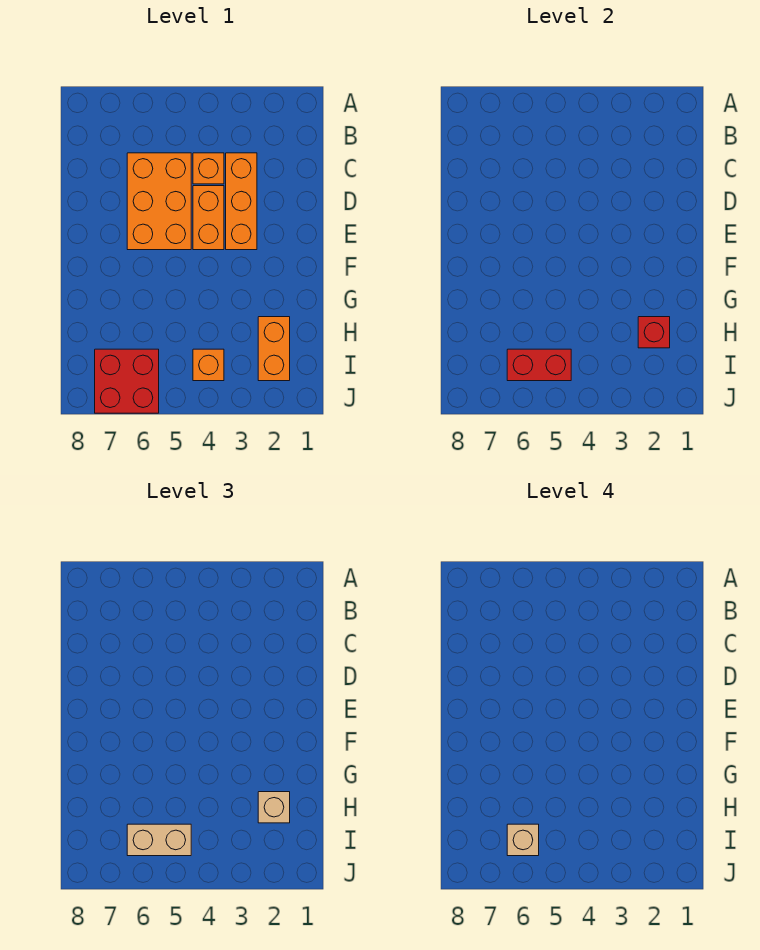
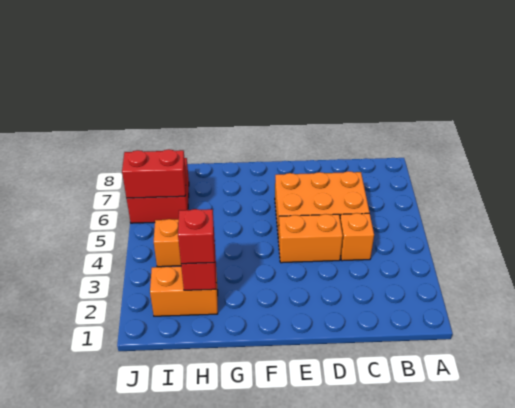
orange brick C3:E3 level 1 -> none
tan brick H2 level 3 -> red brick H2 level 3
red brick I5:I6 level 2 -> red brick I6:J6 level 2
tan brick I5:I6 level 3 -> none
tan brick I6 level 4 -> none

